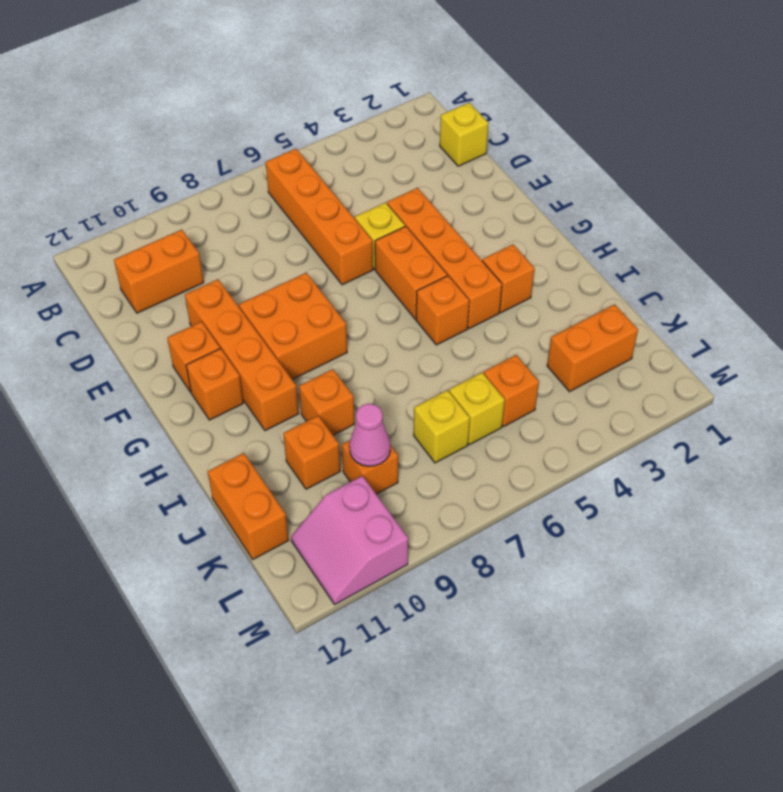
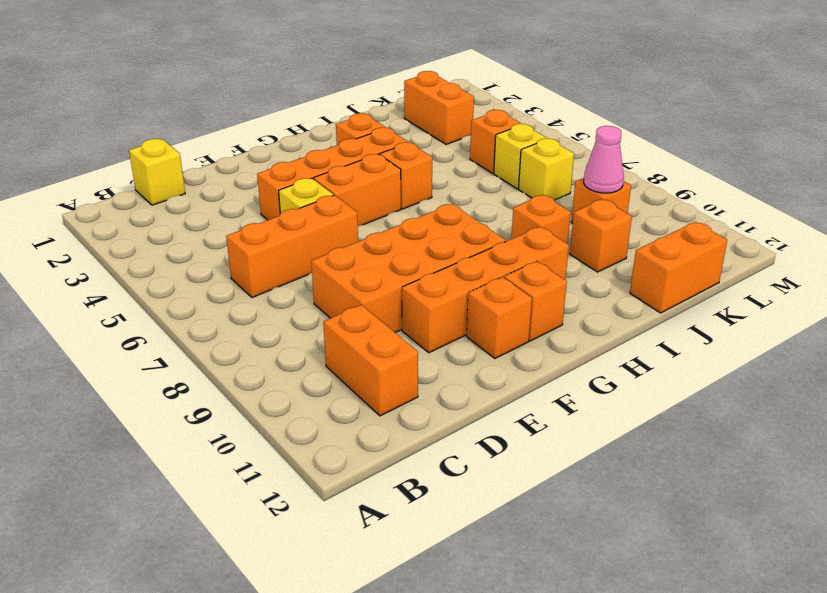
orange brick B6:E6 level 1 -> orange brick C6:E6 level 1
orange brick F8:G9 level 1 -> orange brick D8:G9 level 1
pink slope L10:M11 level 1 top 10 -> none

